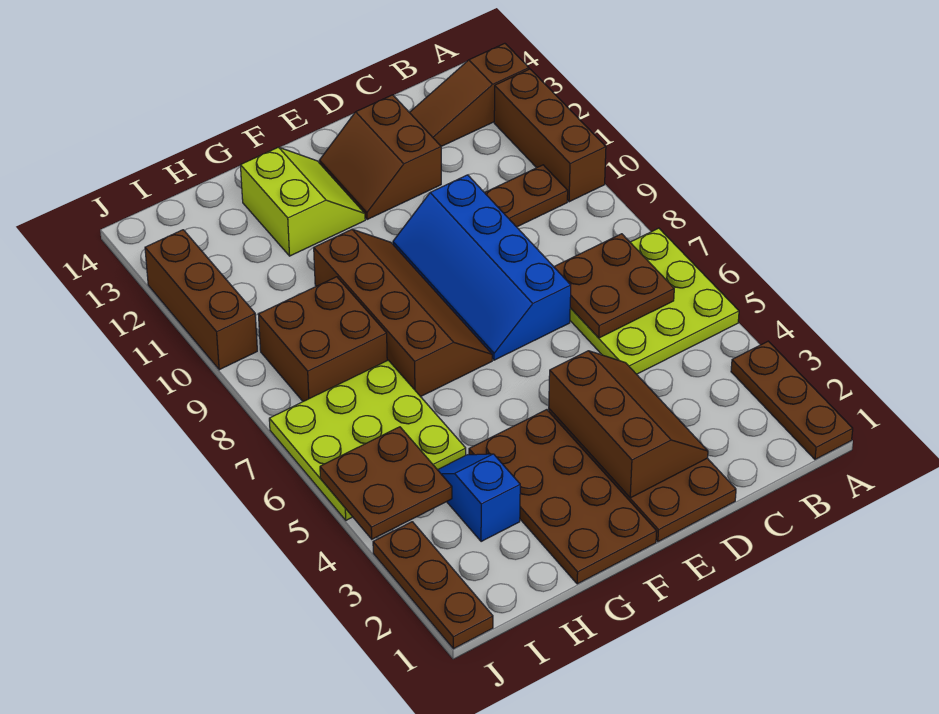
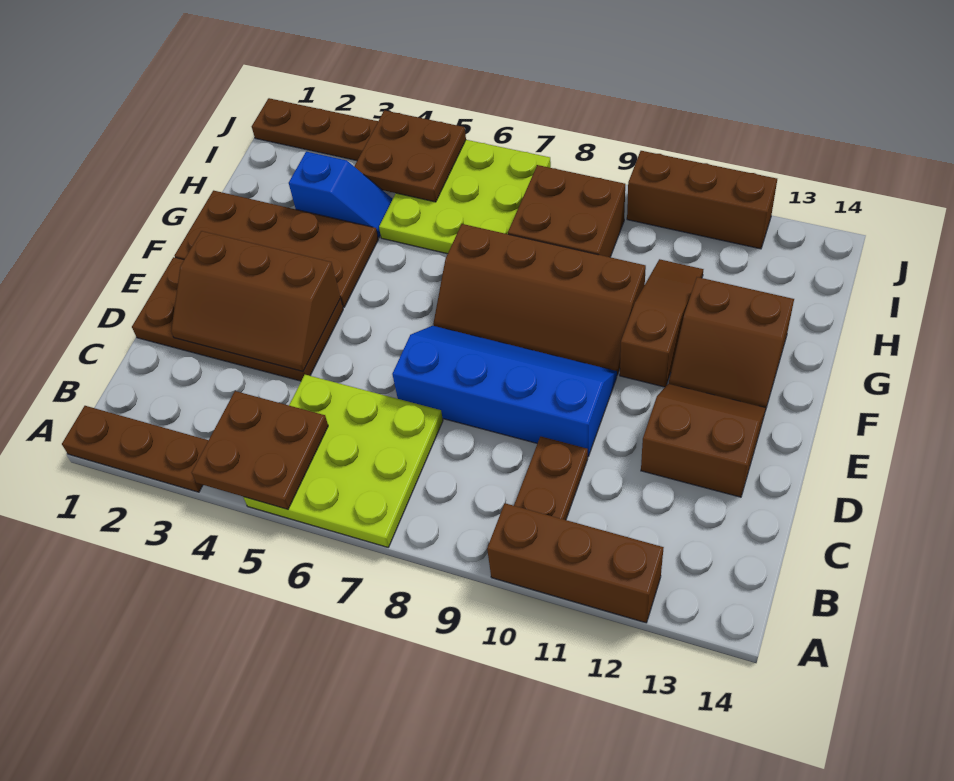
brown slope A13:C13 level 1 top A -> brown slope F11:H11 level 1 top F
brown plate B6:C7 level 2 -> brown plate A4:B5 level 2
lime slope F12:G13 level 1 top G -> brown slope F12:G13 level 1 top G

